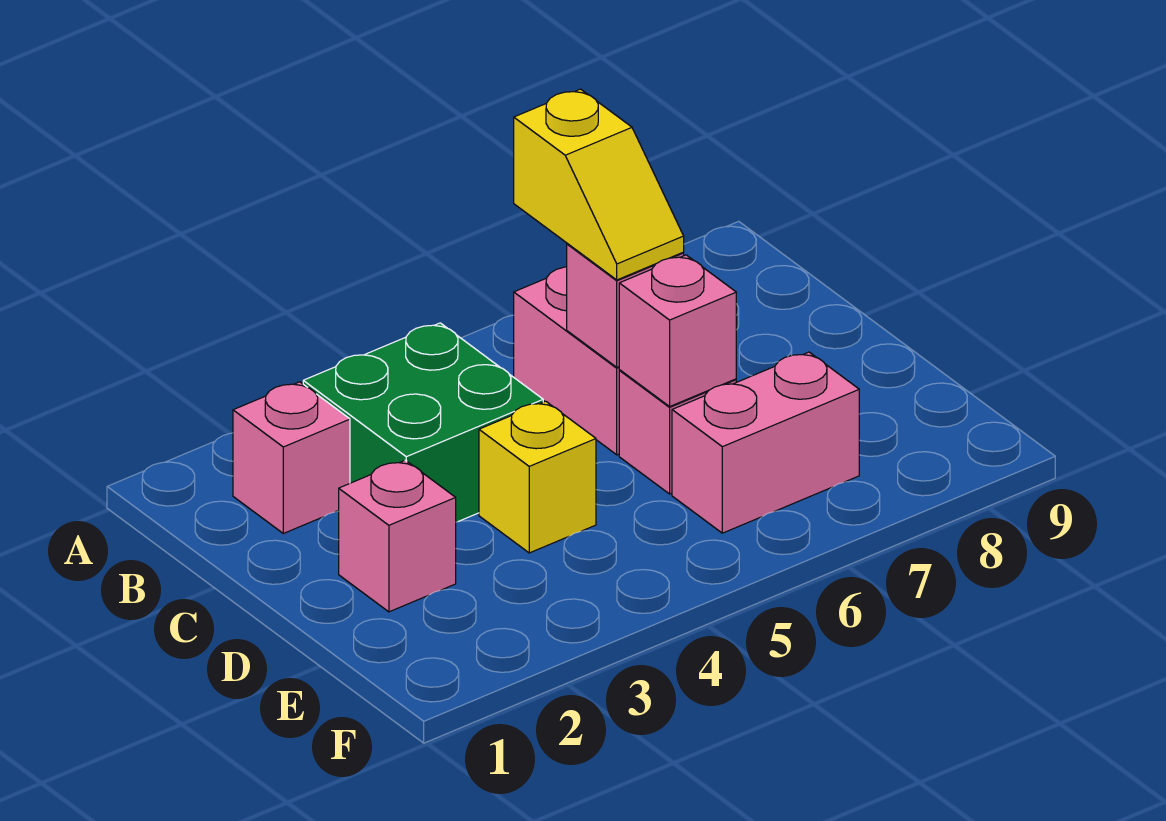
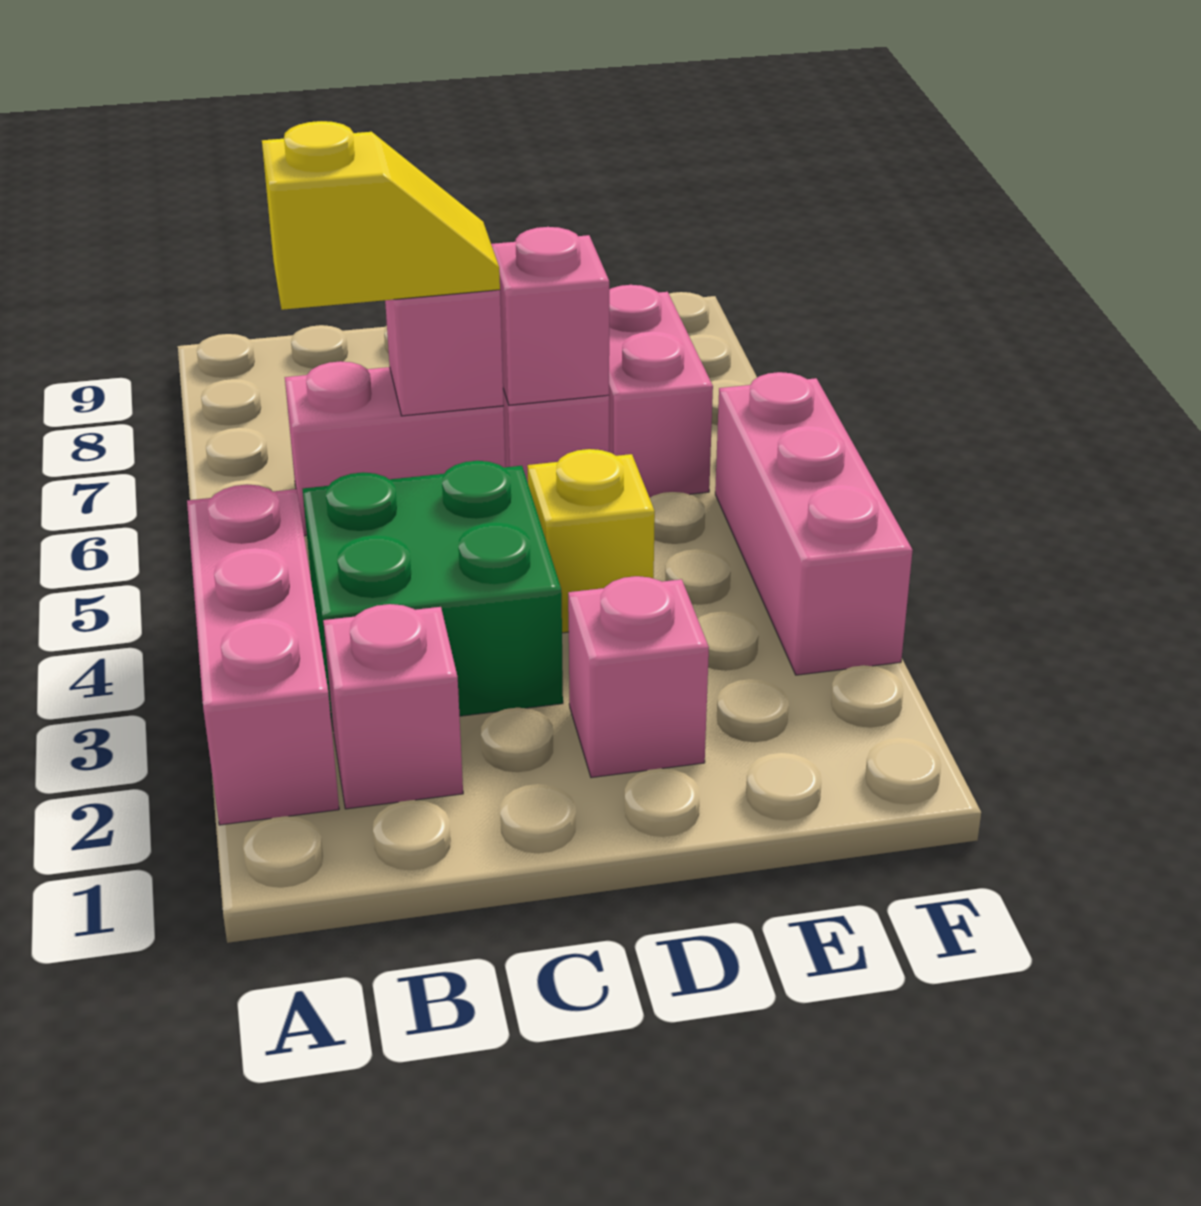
none -> pink brick A2:A4 level 1
none -> pink brick F3:F5 level 1

